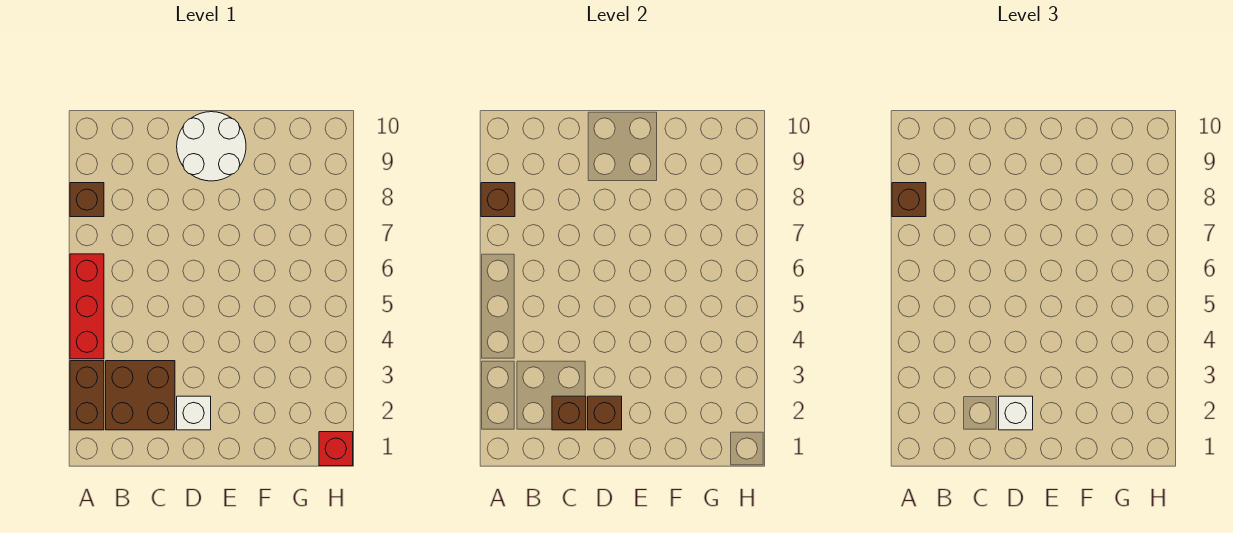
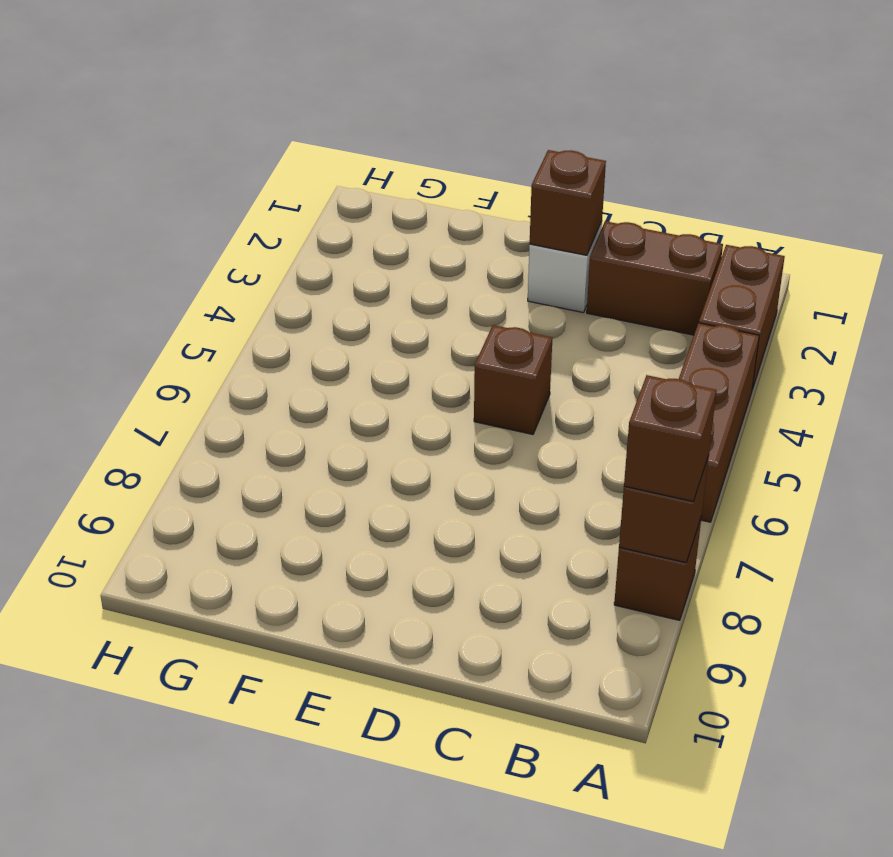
red brick A4:A6 level 1 -> brown brick A4:A6 level 1
brown brick B2:C3 level 1 -> brown brick B2:C2 level 1
brown brick C2 level 2 -> brown brick D5 level 1
white brick D2 level 3 -> none
white round brick D9:E10 level 1 -> none
red brick H1 level 1 -> none

